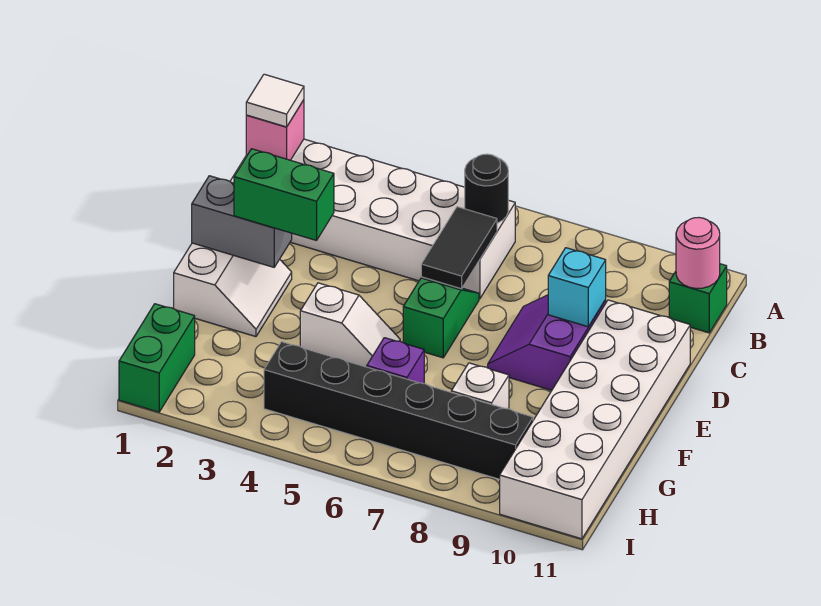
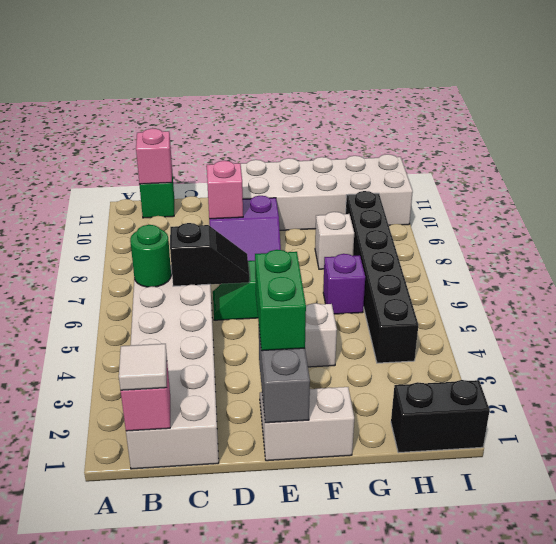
black round brick B6 level 2 -> green round brick B6 level 2
pink round brick B11 level 2 -> pink brick B11 level 2
black tile C6:D6 level 2 -> black slope C6:D6 level 2 top C
cyan brick D9 level 2 -> pink brick D9 level 2
green brick H1:I1 level 1 -> black brick H1:I1 level 1

